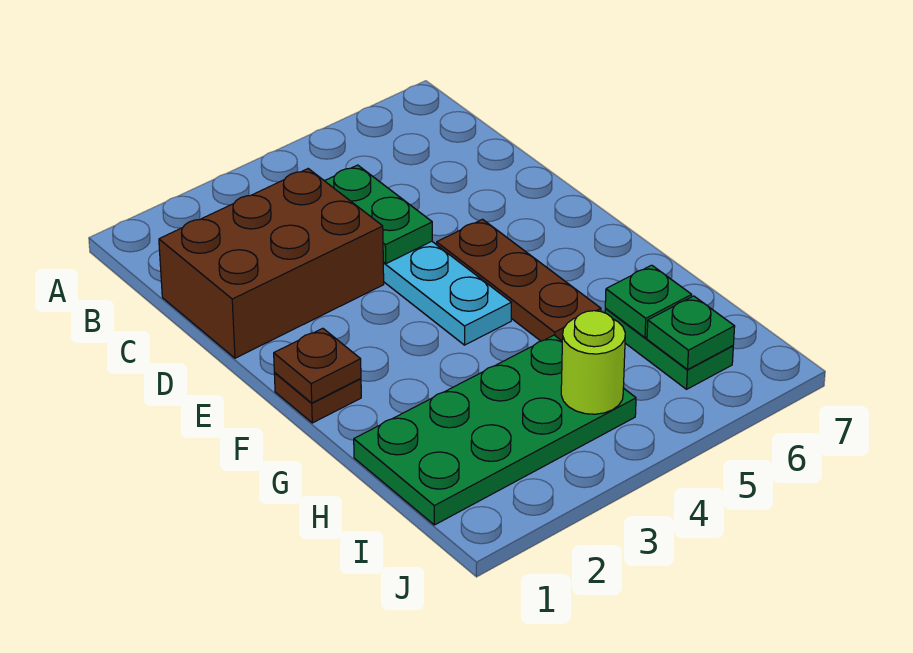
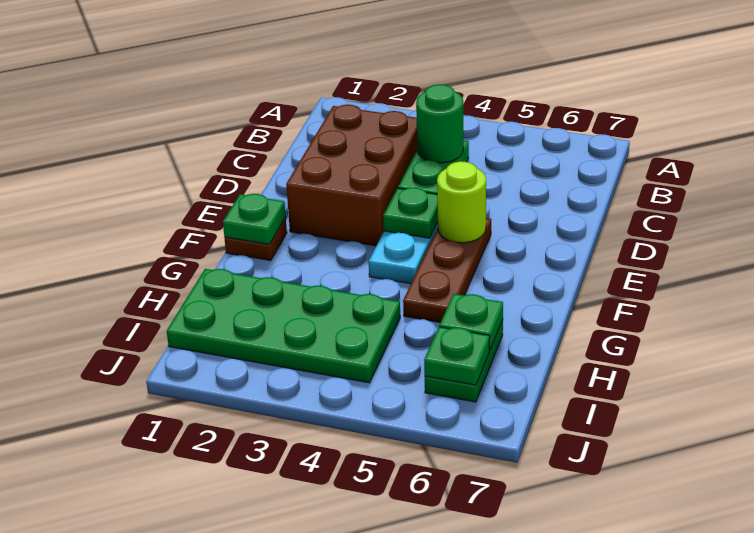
brown brick C1:D3 level 1 -> brown brick C2:E3 level 1
none -> green round brick C4 level 3
none -> green plate E4 level 2
brown plate F1 level 2 -> green plate F1 level 2
lime round brick I4 level 2 -> lime round brick E5 level 2

